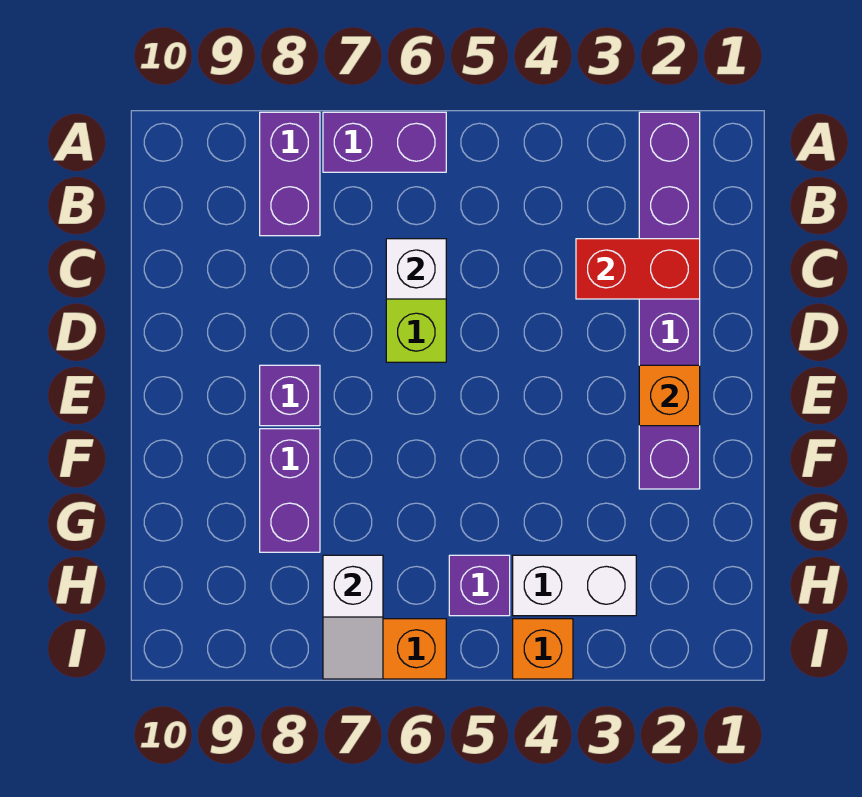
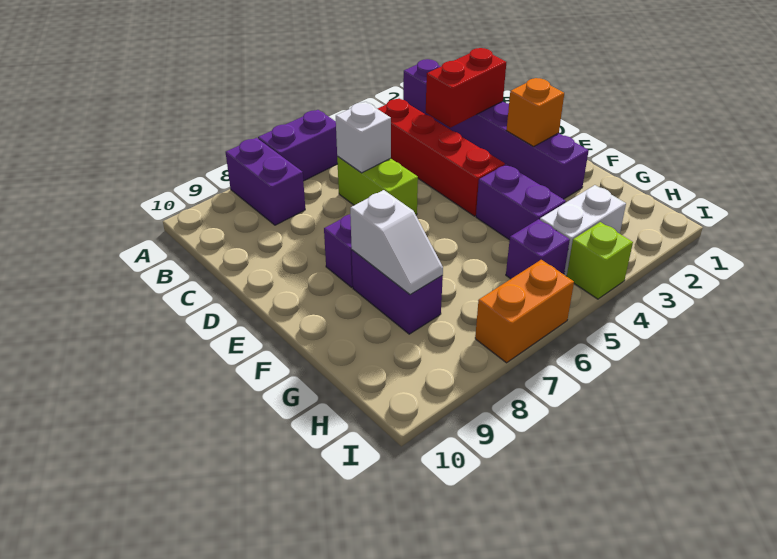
none -> red brick B4:E4 level 1
none -> purple brick F4:G4 level 1
white slope H7:I7 level 2 top H -> white slope F8:G8 level 2 top F
orange brick I4 level 1 -> lime brick I4 level 1

